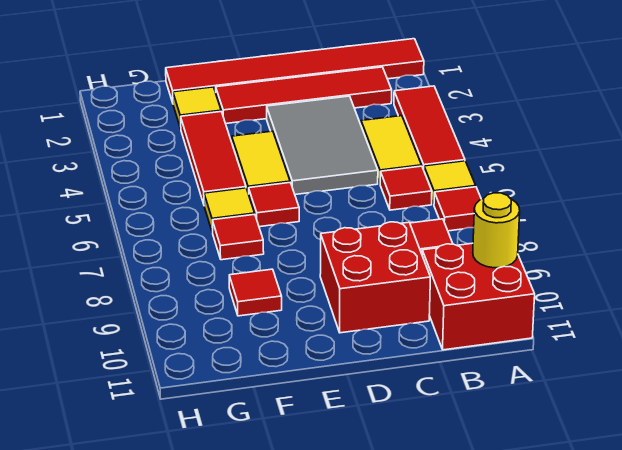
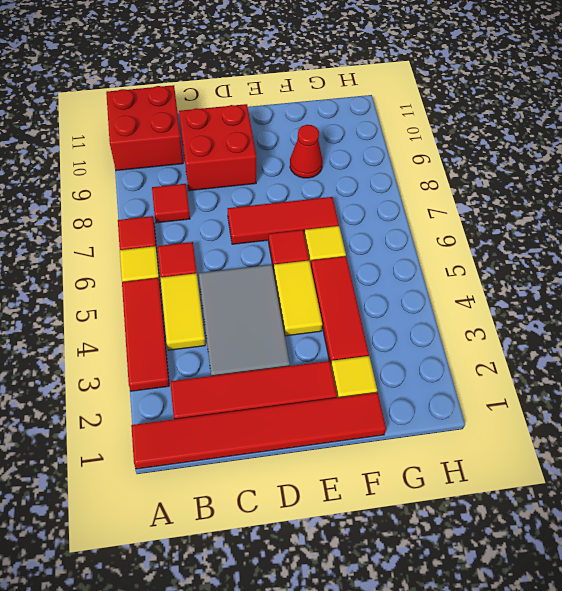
yellow round brick A10 level 2 -> none
red tile F7 level 1 -> red tile D7:F7 level 1
red tile F9 level 1 -> red cone F9 level 1

